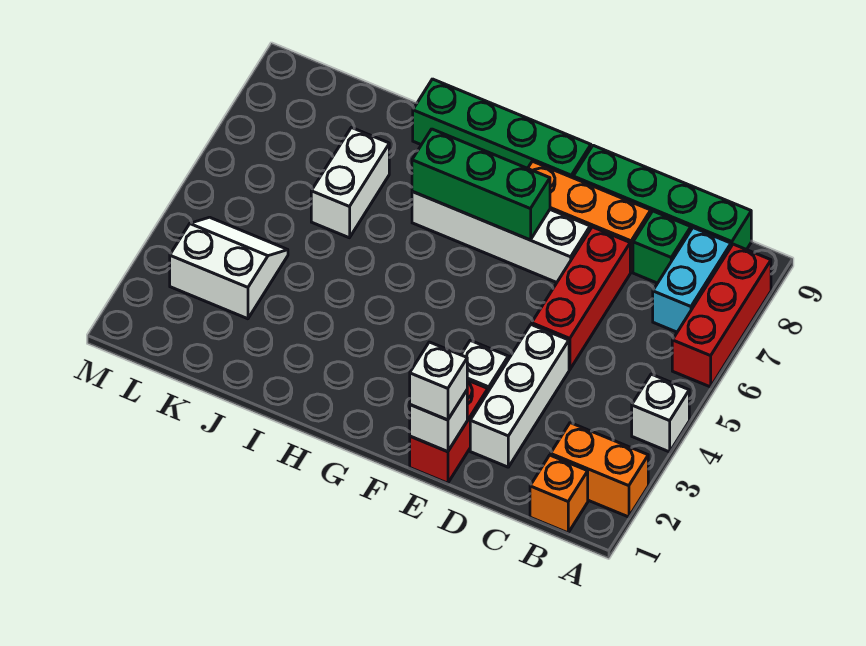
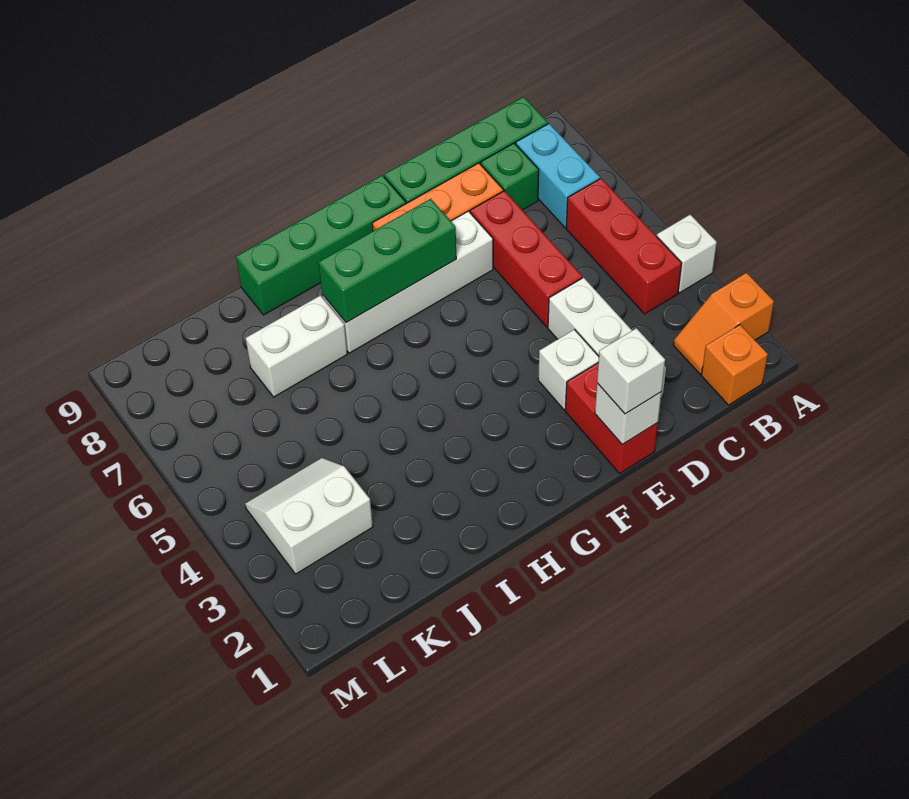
orange brick A2:B2 level 1 -> orange slope A2:B2 level 1 top A
red brick A6:A8 level 1 -> red brick B4:B6 level 1
white brick J6:J7 level 1 -> white brick I7:J7 level 1

